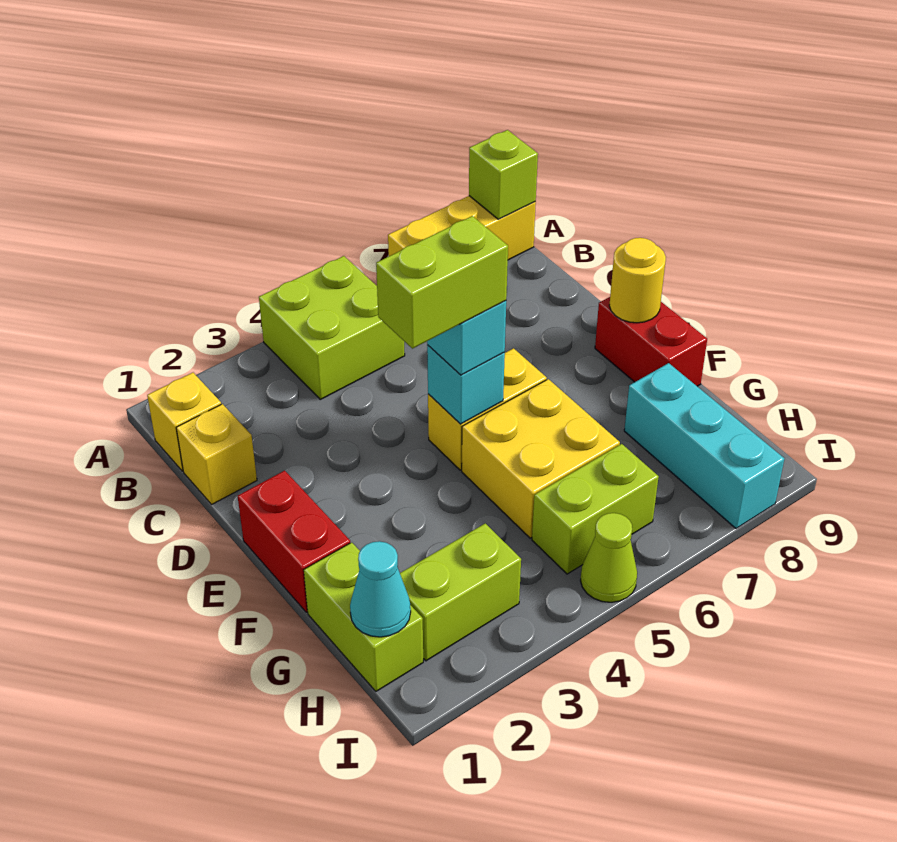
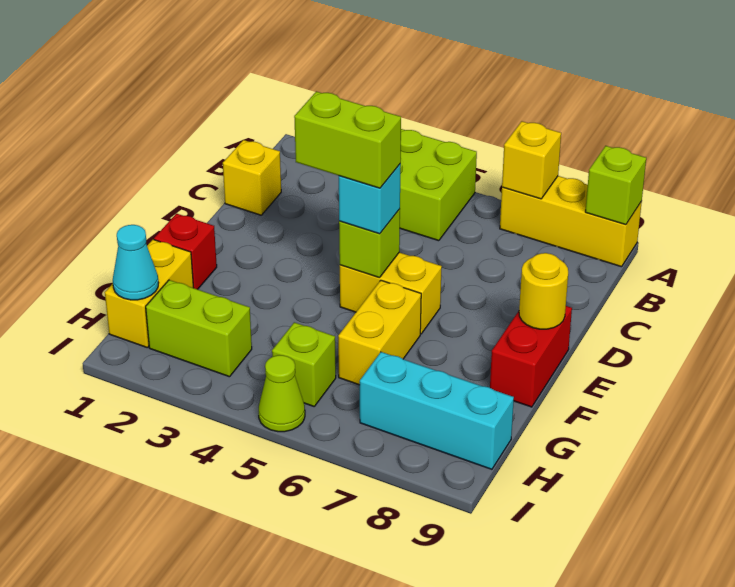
yellow brick B1 level 1 -> yellow brick A7 level 2
red brick E1:F1 level 1 -> red brick F1 level 1
cyan brick E5 level 2 -> lime brick E5 level 2
yellow brick F5:G6 level 1 -> yellow brick F6:G6 level 1
lime brick G1:H1 level 1 -> yellow brick G1:H1 level 1
cyan brick G8:I8 level 1 -> cyan brick H7:H9 level 1
lime brick H5:H6 level 1 -> lime brick H5 level 1

